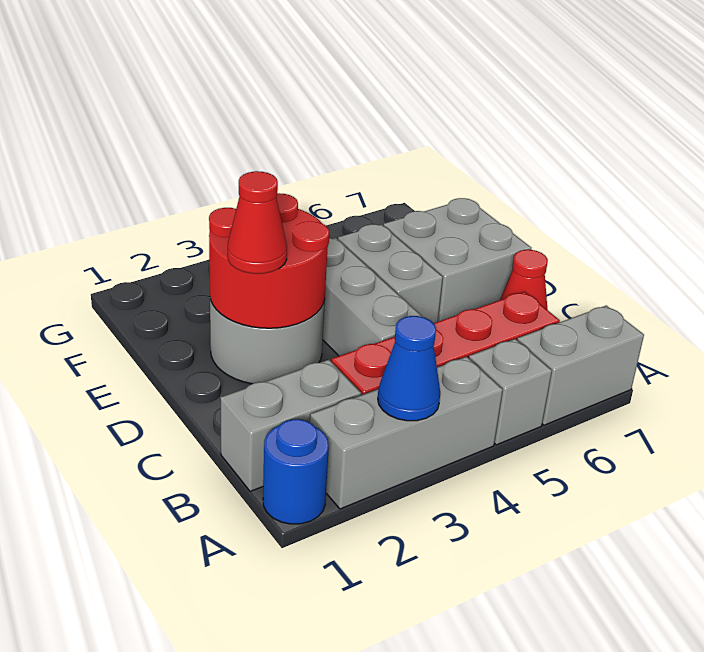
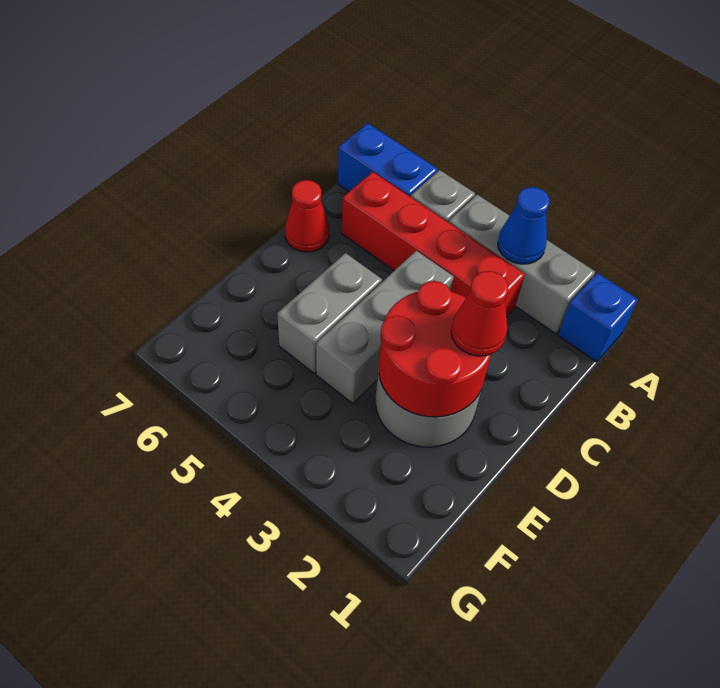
blue round brick A1 level 1 -> blue brick A1 level 1
grey brick A6:A7 level 1 -> blue brick A6:A7 level 1
grey brick B1:B2 level 1 -> none
grey brick D6:E7 level 1 -> none

